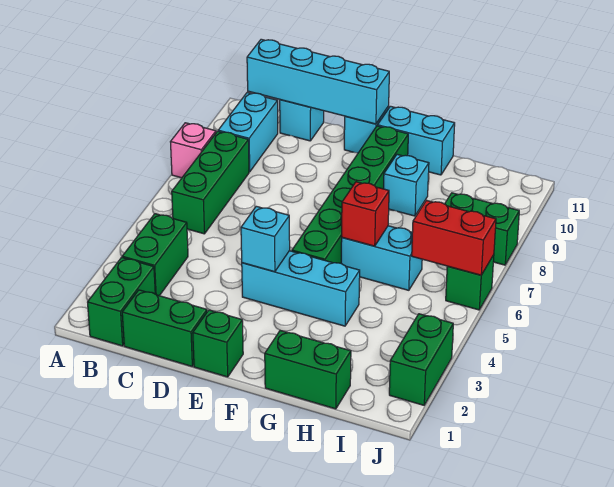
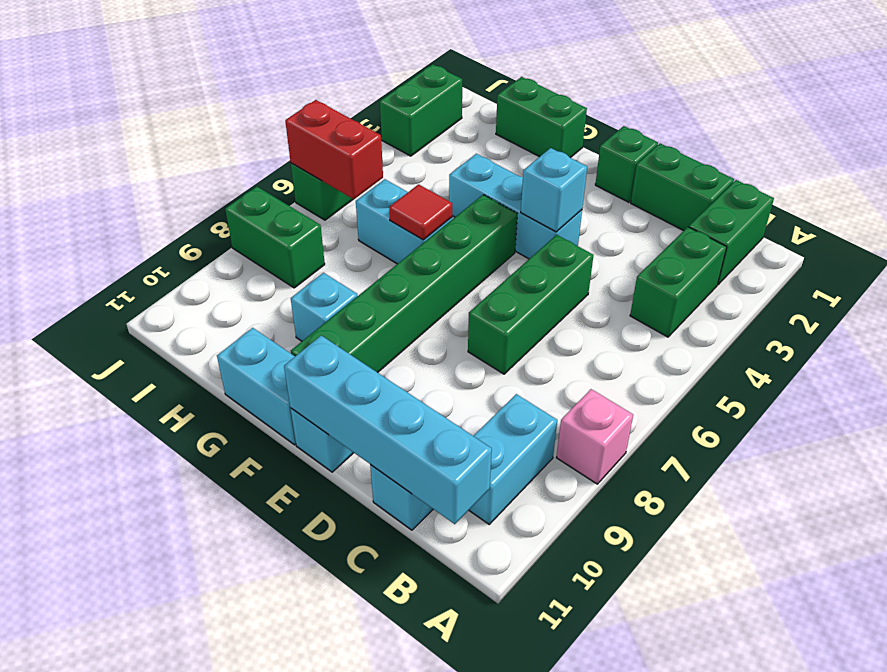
green brick B6:B8 level 1 -> green brick D5:D7 level 1
red brick G6 level 2 -> red tile G6 level 2

